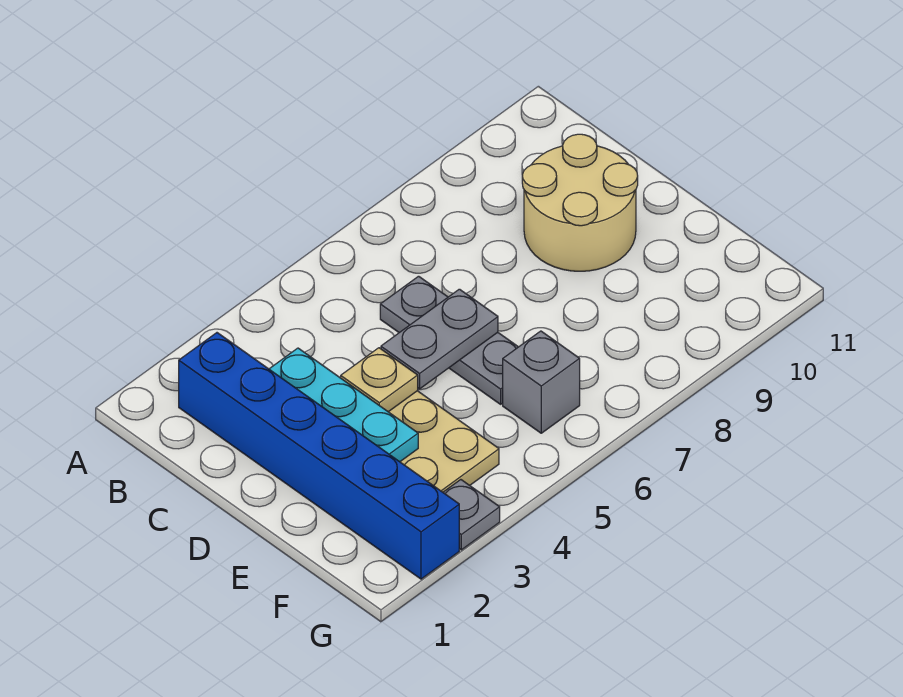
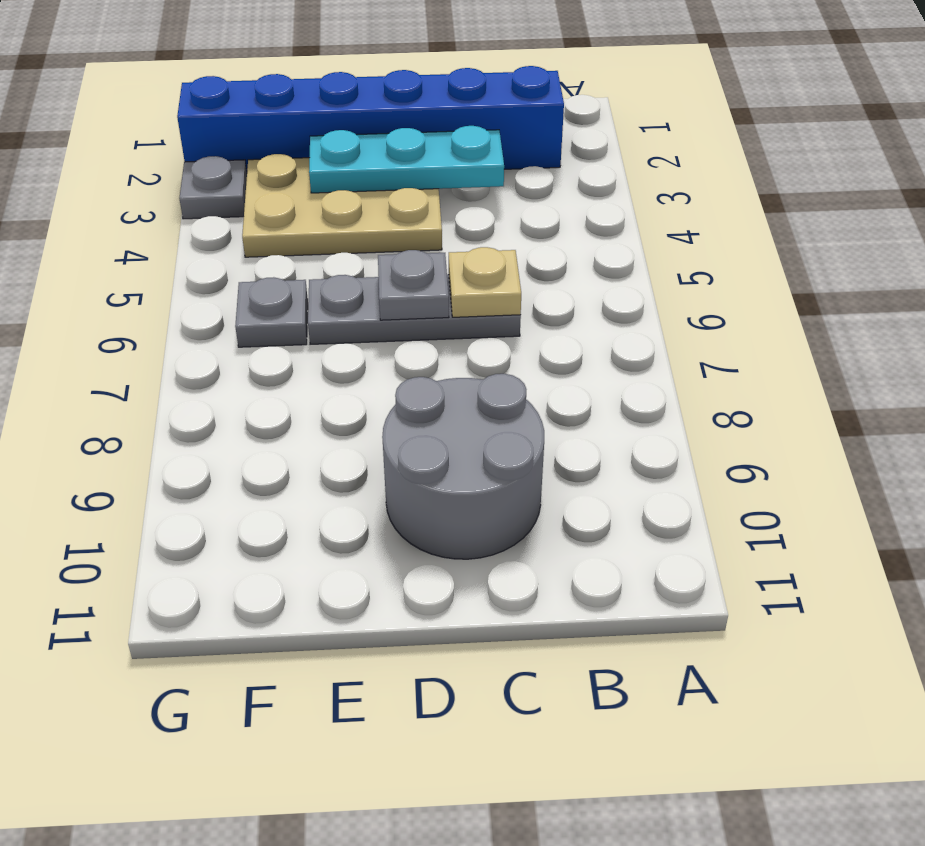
tan round brick C9:D10 level 1 -> grey round brick C9:D10 level 1
tan plate D4 level 2 -> tan plate C6 level 2
grey plate D5:D6 level 2 -> grey plate D6 level 2
grey brick F6 level 1 -> grey plate F6 level 1

